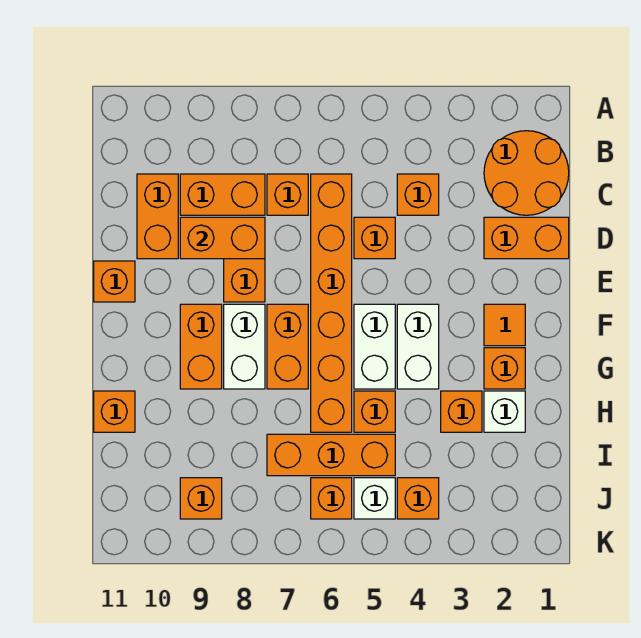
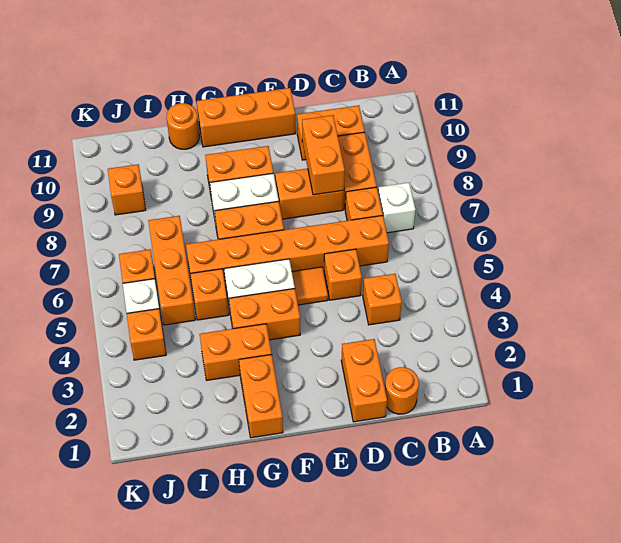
orange round brick B1:C2 level 1 -> orange round brick C1 level 1
orange brick E11 level 1 -> orange brick E11:G11 level 1
orange tile F2 level 1 -> orange tile E5 level 1
white brick F4:G4 level 1 -> orange brick F4:G4 level 1
orange brick G2 level 1 -> orange brick G1:G2 level 1
white brick H2 level 1 -> white brick B7 level 1
orange brick H3 level 1 -> orange brick G3:H3 level 1
orange brick H11 level 1 -> orange round brick H11 level 1

